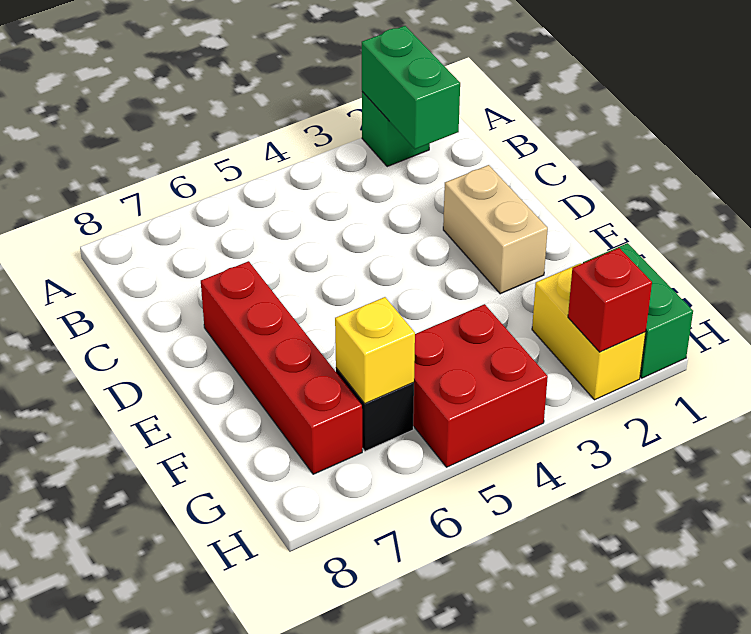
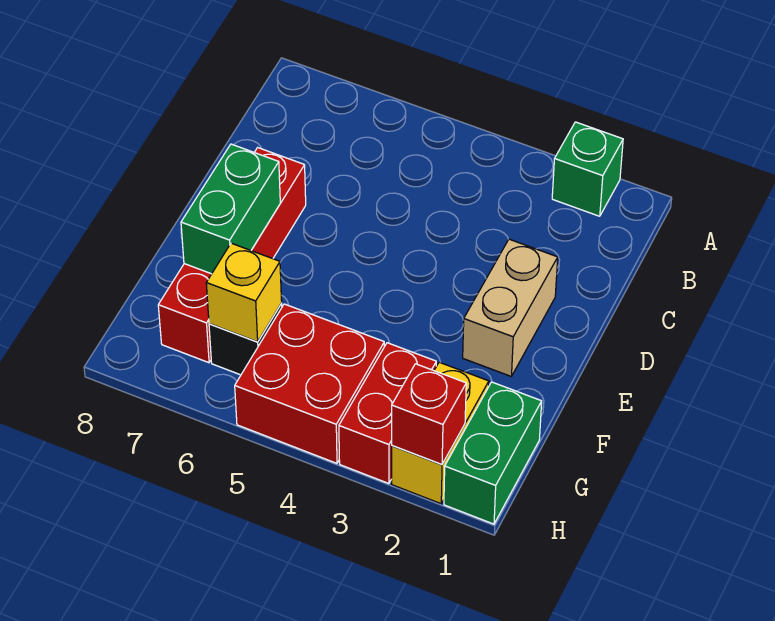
green brick A2:B2 level 2 -> green brick E7:F7 level 2
none -> red brick G3:H3 level 1

